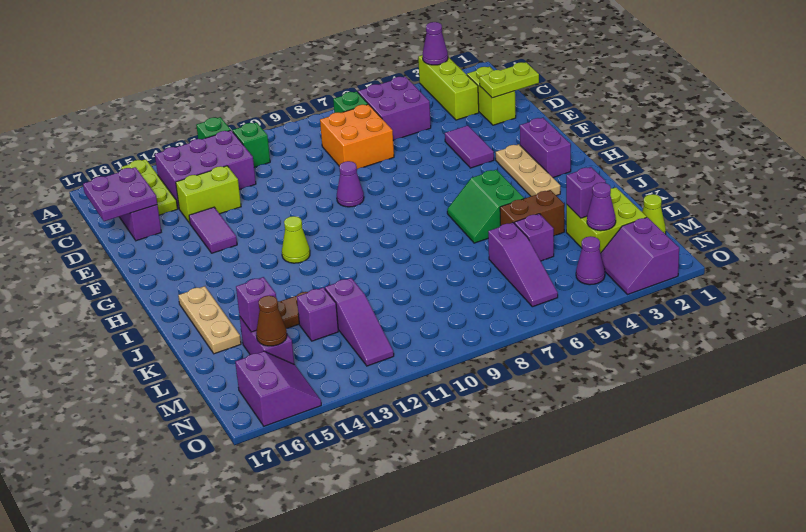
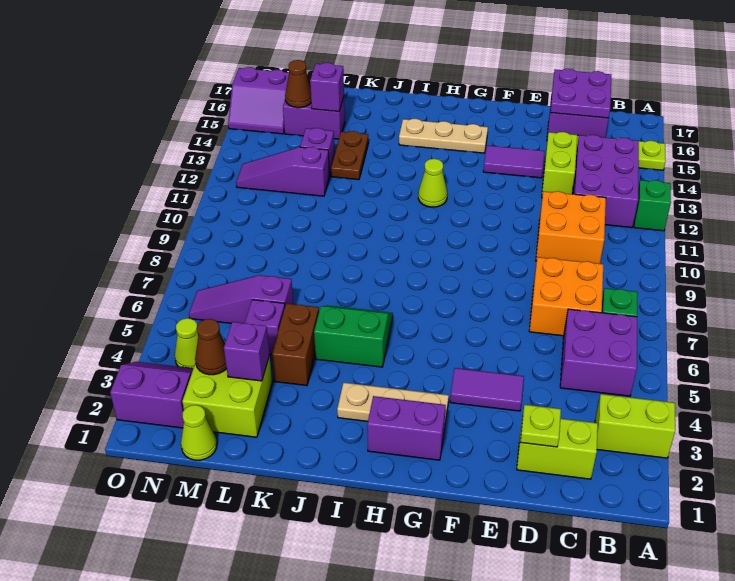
lime brick A3:C3 level 1 -> lime brick A3:B3 level 1
purple cone A3 level 2 -> none
green brick B11 level 1 -> none
none -> orange brick C10:D11 level 1
lime plate D1:D2 level 2 -> lime plate D2 level 2
purple cone F9 level 1 -> none
tan plate I16:K16 level 1 -> tan plate G15:I15 level 1
purple cone M3 level 2 -> brown cone M3 level 2
purple cone N4 level 1 -> lime cone N4 level 1

